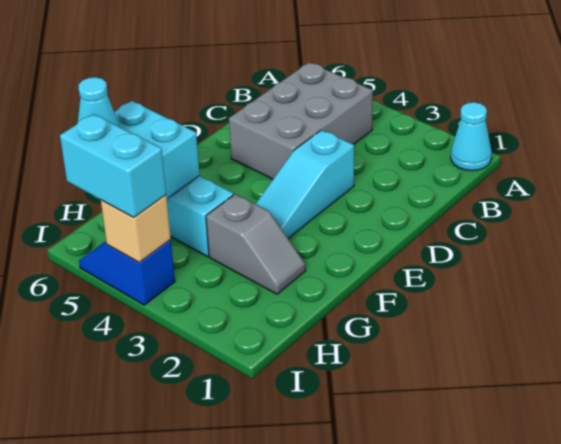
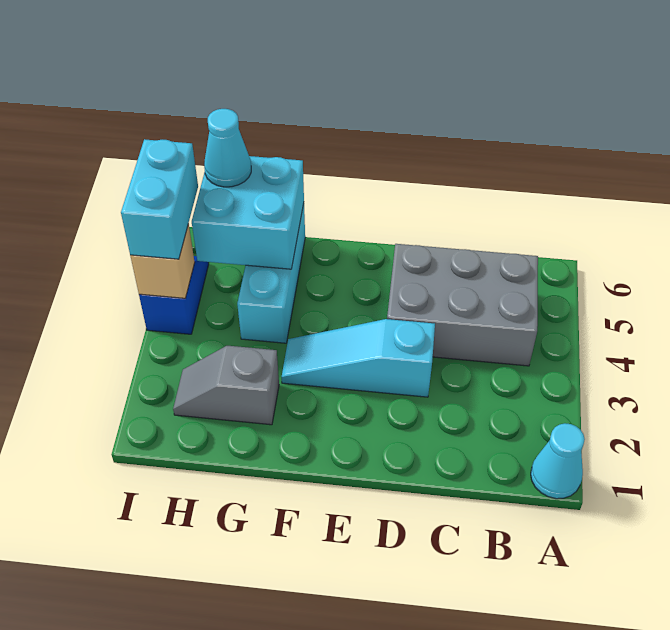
grey slope G2:G3 level 1 top 3 -> grey slope G2:H2 level 1 top G

